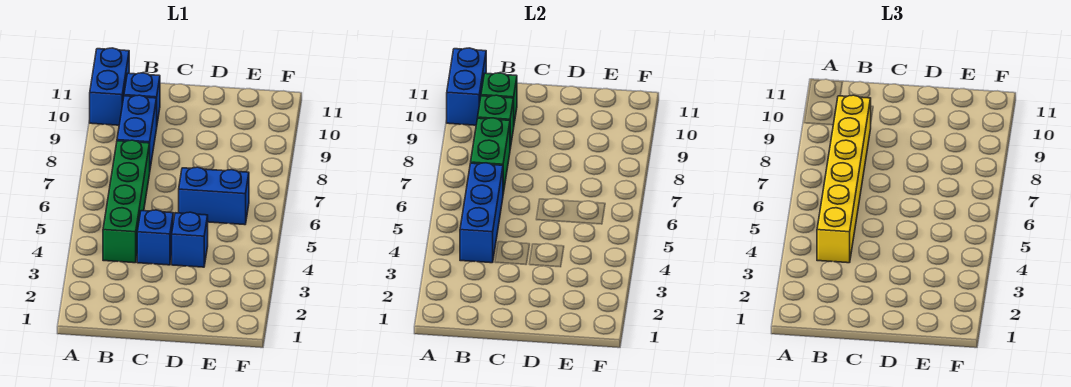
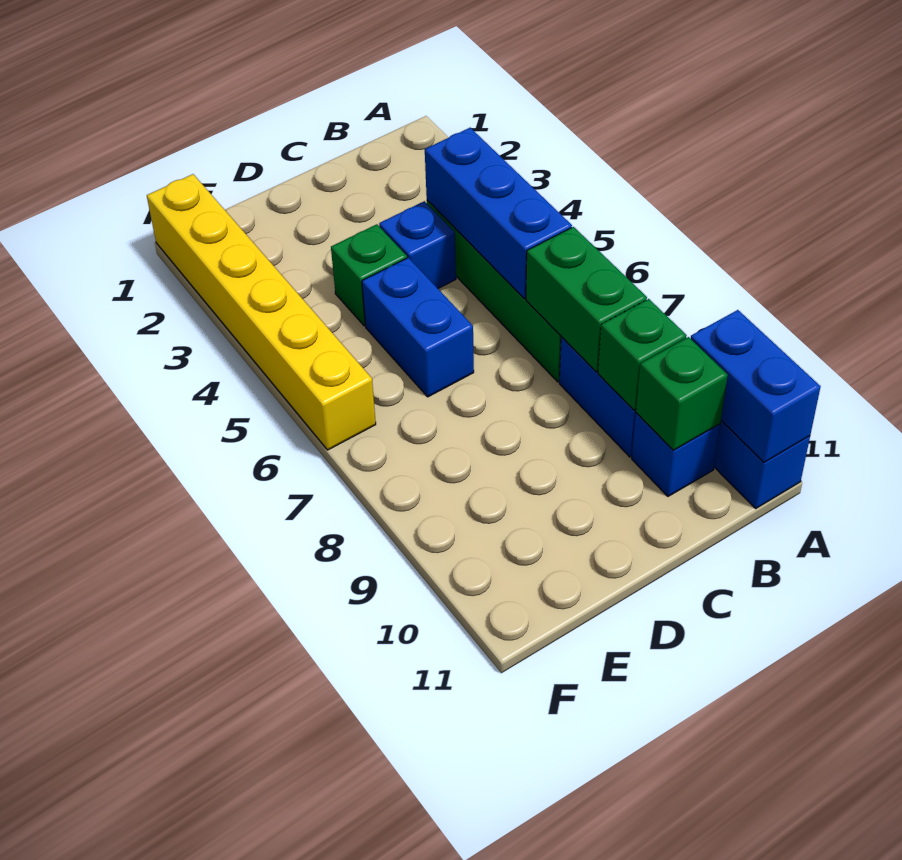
yellow brick B4:B9 level 3 -> yellow brick F1:F6 level 1
blue brick D4 level 1 -> green brick D4 level 1
blue brick D6:E6 level 1 -> blue brick D5:D6 level 1

